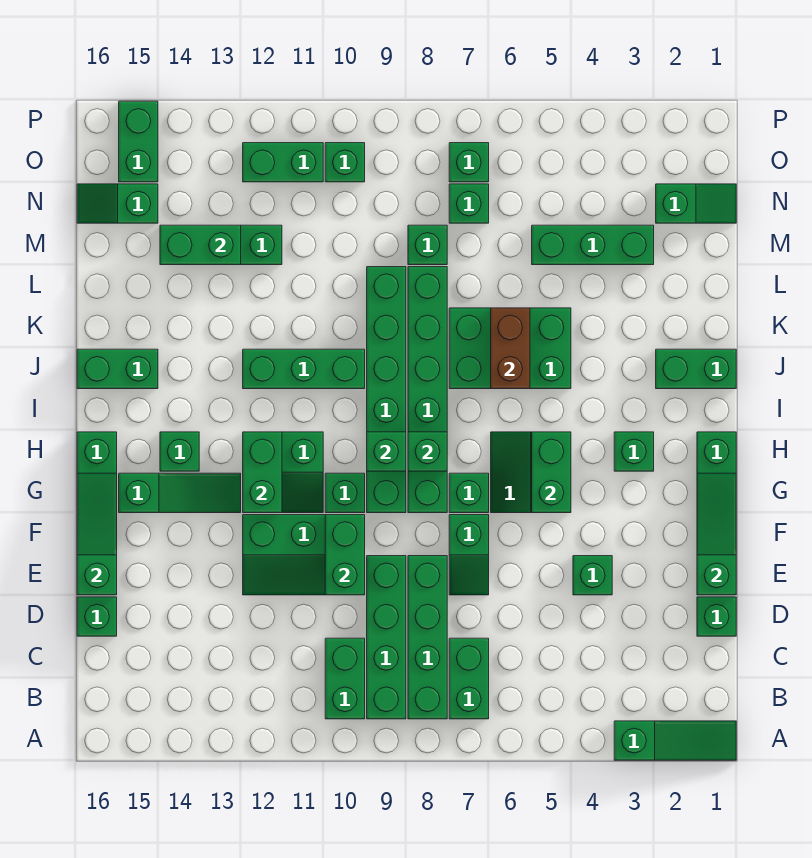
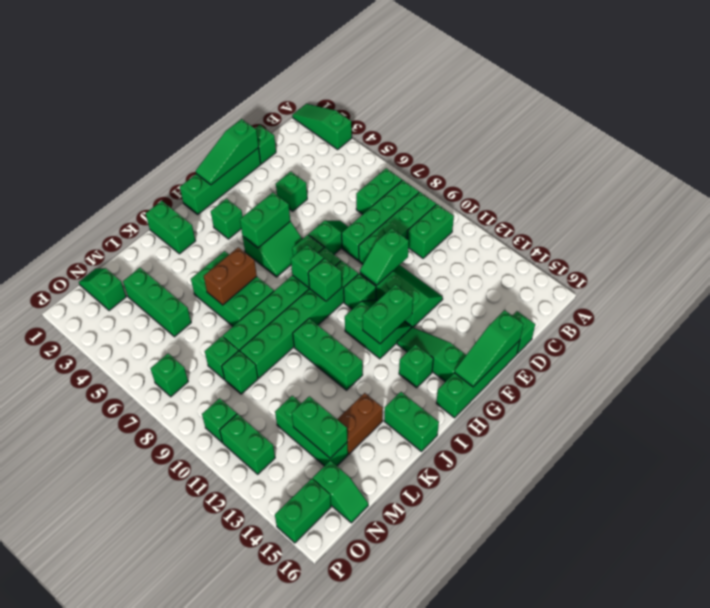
green brick E10:F10 level 2 -> green slope E10:F10 level 2 top E
none -> brown brick K14:L14 level 1
green brick N7 level 1 -> green brick M9 level 1

